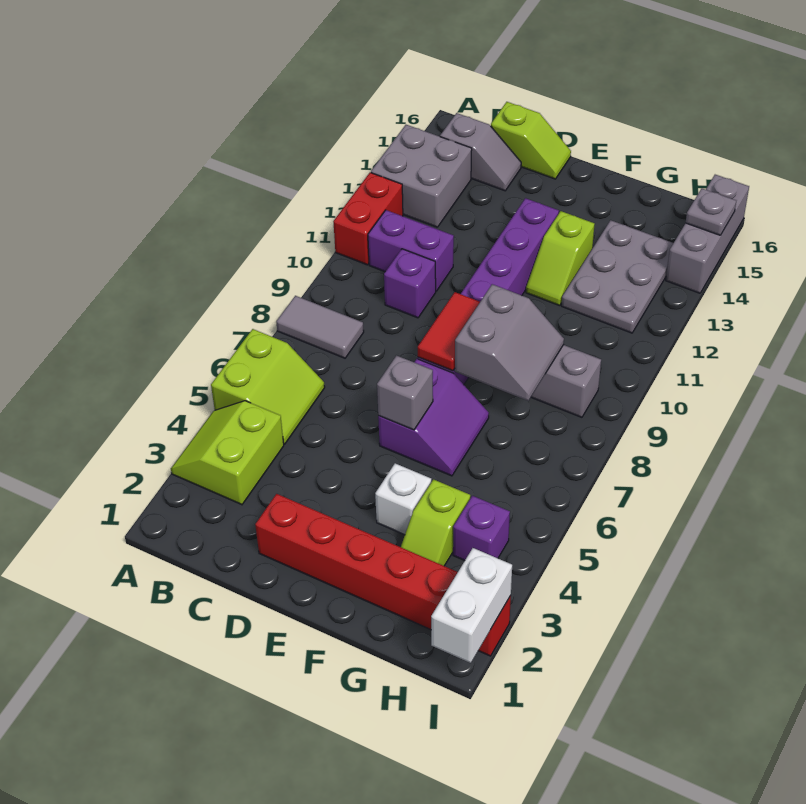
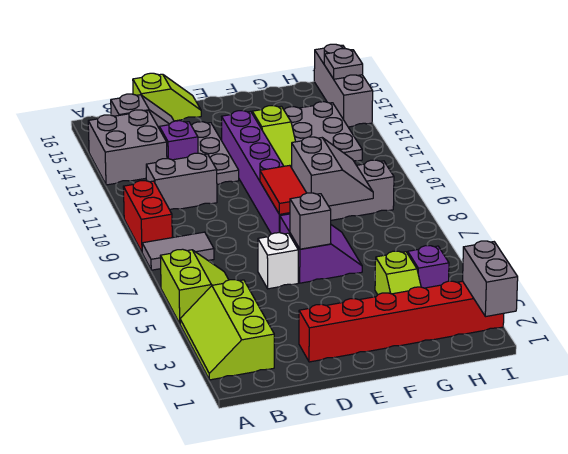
lime slope A3:B4 level 1 top B -> lime slope A2:B4 level 1 top B
red brick A11:A12 level 1 -> red brick A9:A10 level 1
purple brick B11:C11 level 1 -> grey brick B11:C11 level 1
purple brick C10 level 1 -> purple brick C13 level 1
none -> grey plate D12:D14 level 1
white brick F4 level 1 -> white brick D6 level 1
white brick I1:I2 level 2 -> grey brick I1:I2 level 2

